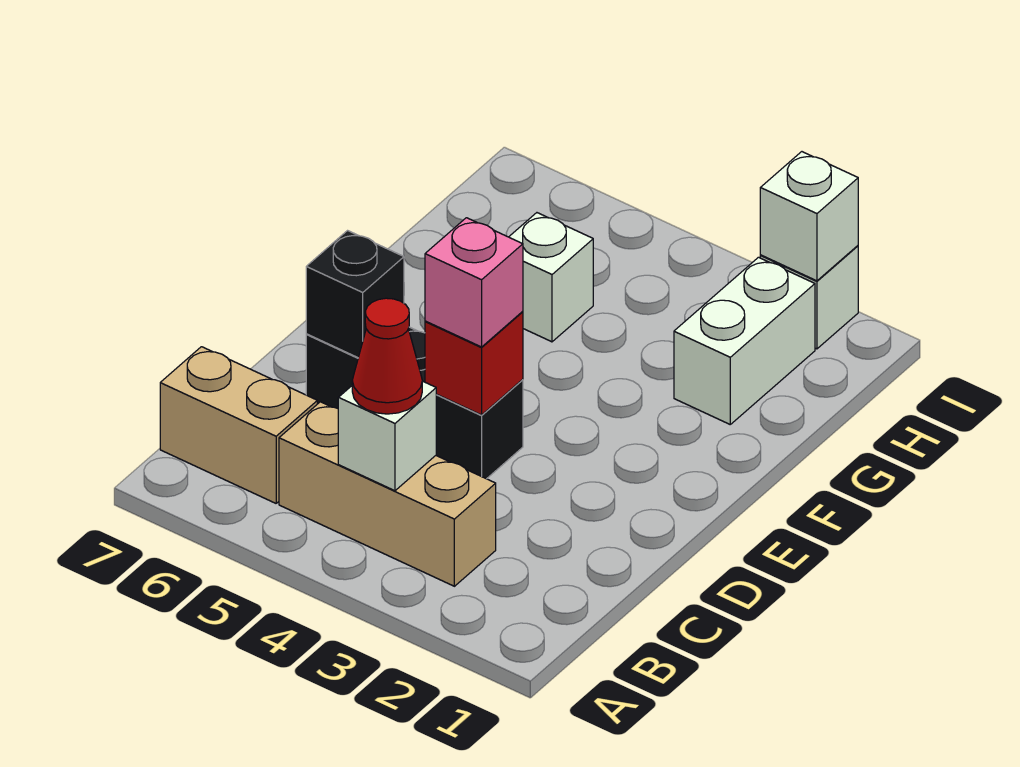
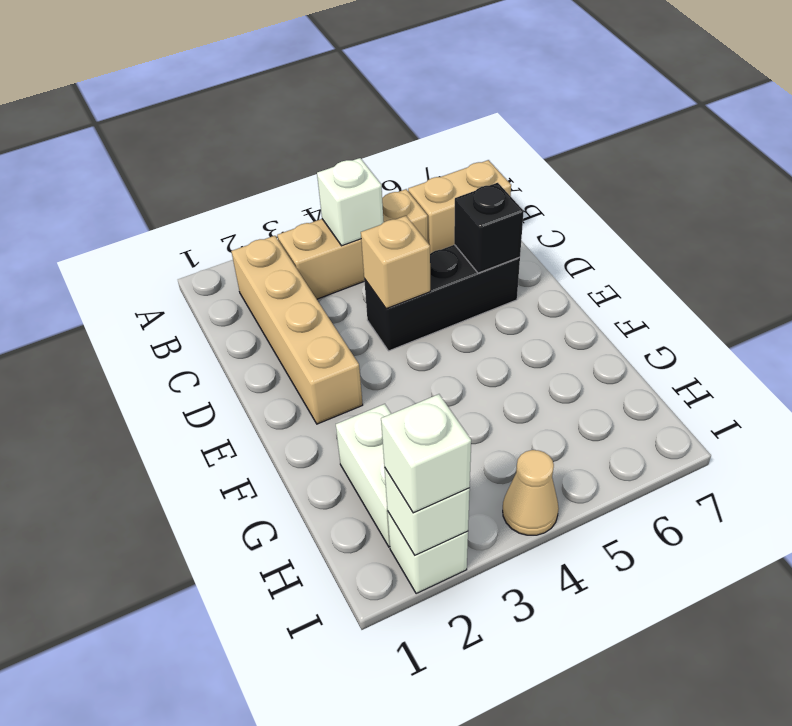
none -> tan brick B2:E2 level 1
red cone B4 level 3 -> none
red brick D4 level 2 -> tan brick D4 level 2
pink brick D4 level 3 -> none
white brick G5 level 1 -> white brick I2 level 3
none -> tan cone I4 level 1

